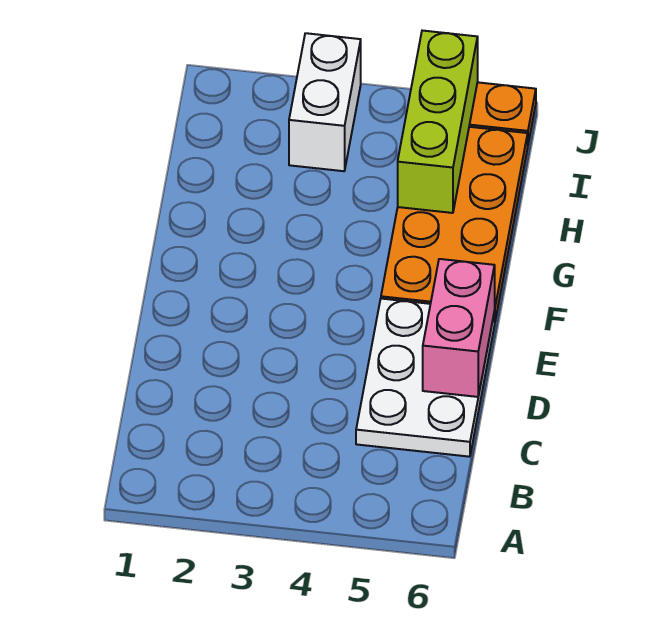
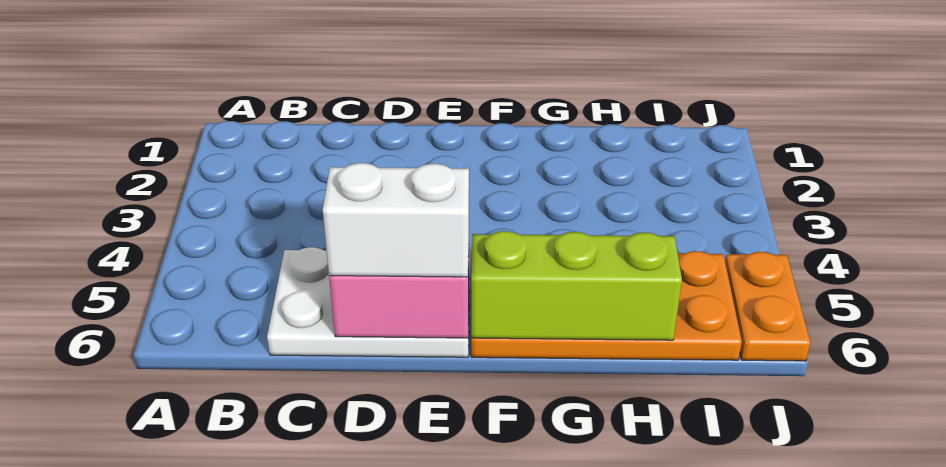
lime brick H5:J5 level 2 -> lime brick F6:H6 level 2
white brick I3:J3 level 1 -> white brick D6:E6 level 3

